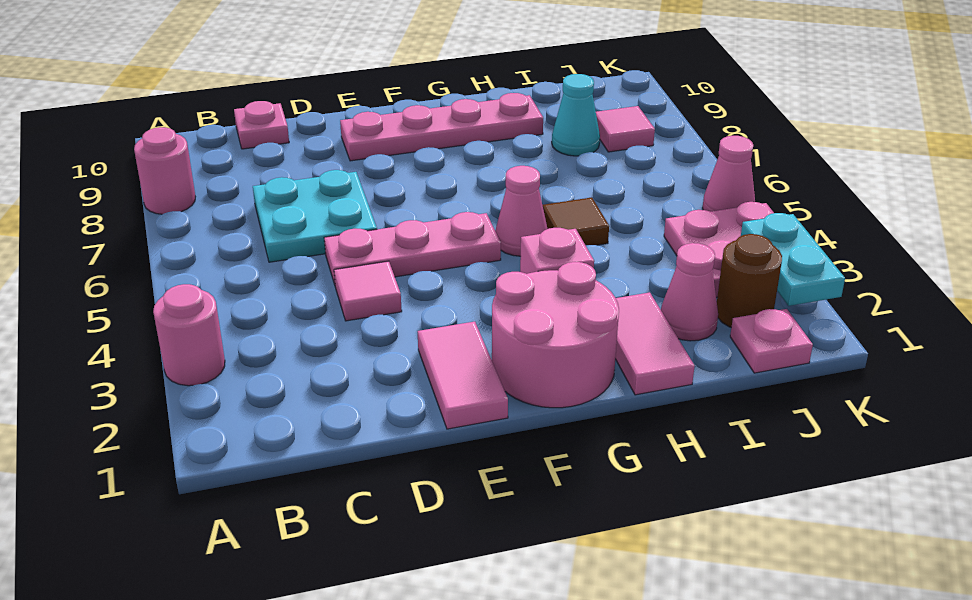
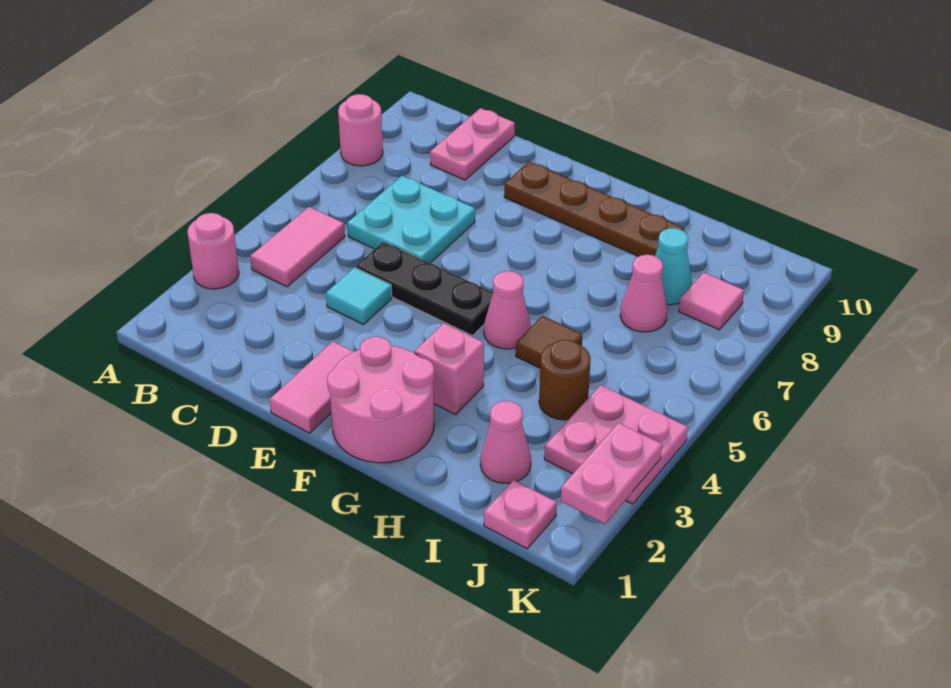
pink plate C10 level 1 -> pink plate C9:C10 level 1
pink tile D4 level 1 -> cyan tile D4 level 1
pink plate D5:F5 level 1 -> black plate D5:F5 level 1
pink plate E9:H9 level 1 -> brown plate E9:H9 level 1
pink tile H1:H2 level 1 -> pink tile B4:B5 level 1
brown round brick J2 level 1 -> brown round brick I4 level 1
cyan plate K2:K3 level 2 -> pink plate K2:K3 level 2
pink cone K5 level 1 -> pink cone I7 level 1

